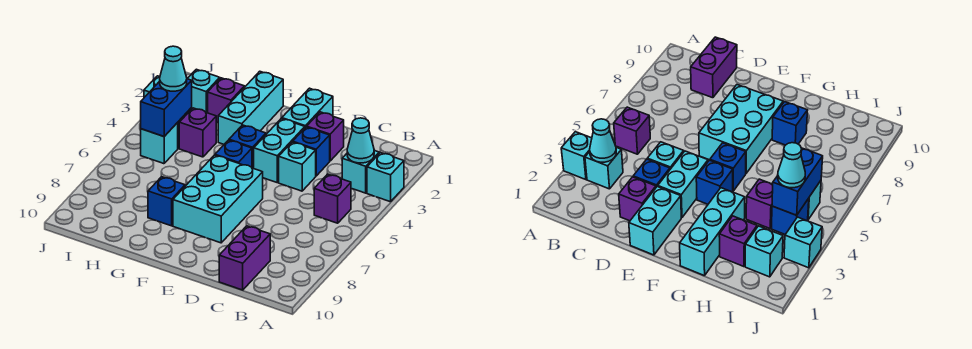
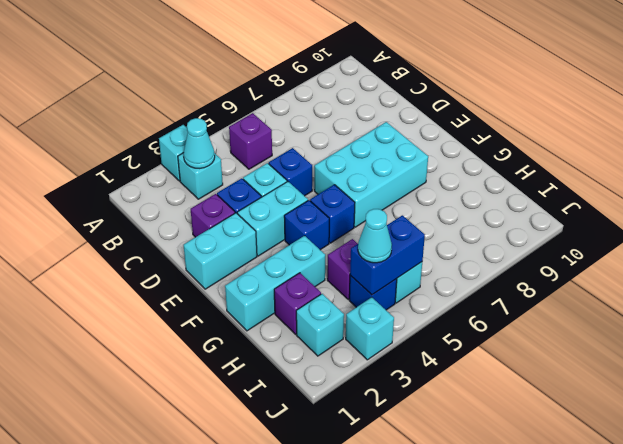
purple brick C9:C10 level 1 -> none
blue brick G8 level 1 -> blue brick D5 level 1

